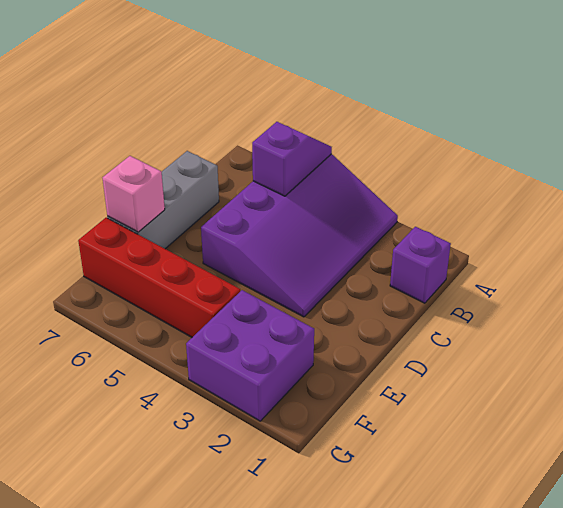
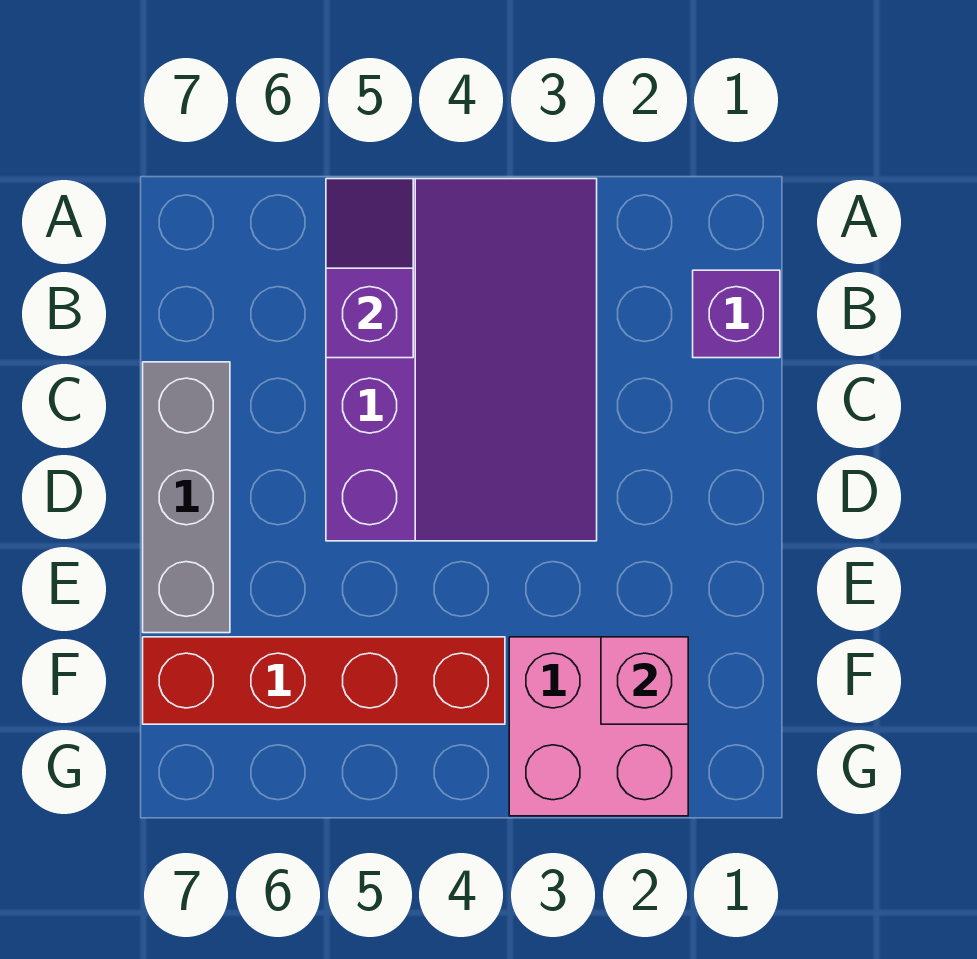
pink brick E7 level 2 -> pink brick F2 level 2
purple brick F2:G3 level 1 -> pink brick F2:G3 level 1

